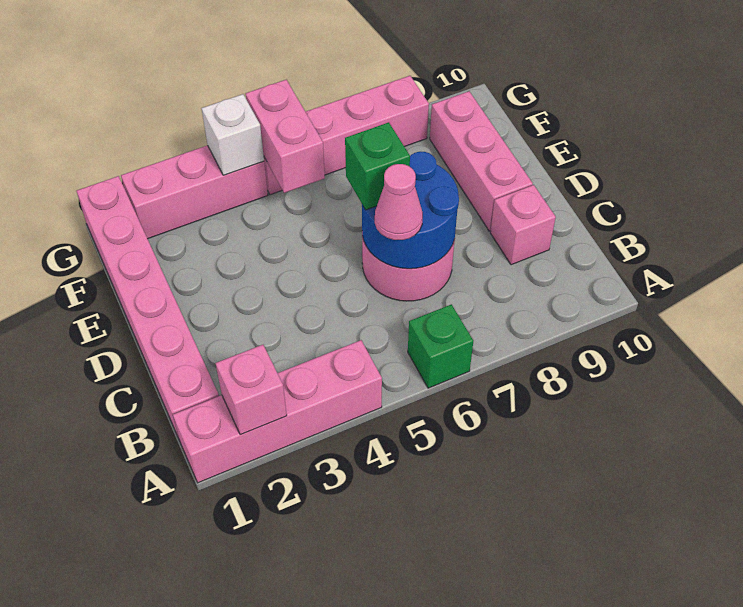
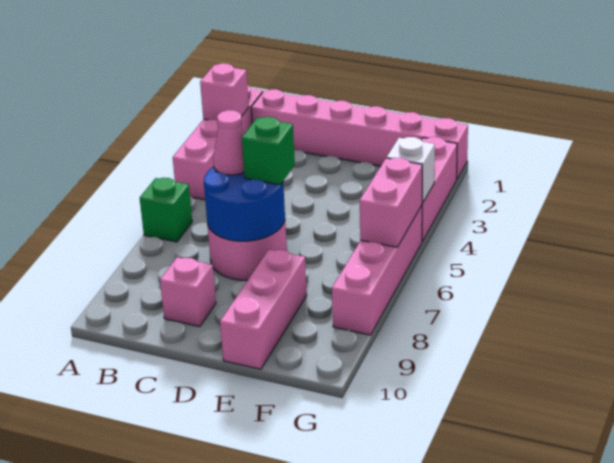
pink brick D9:F9 level 1 -> pink brick E8:E10 level 1
pink brick F5:G5 level 2 -> pink brick G5:G6 level 2

